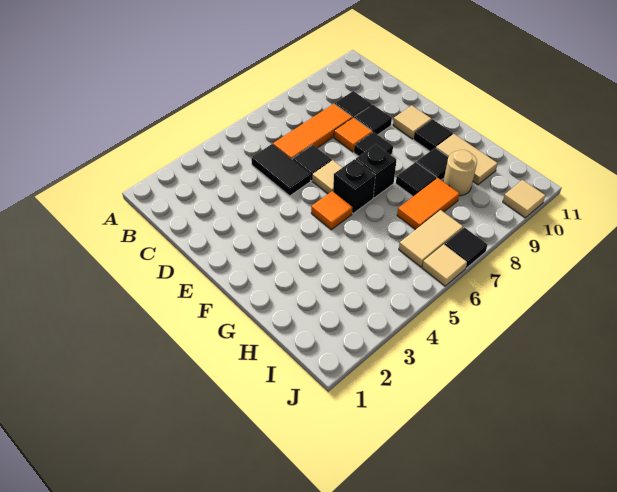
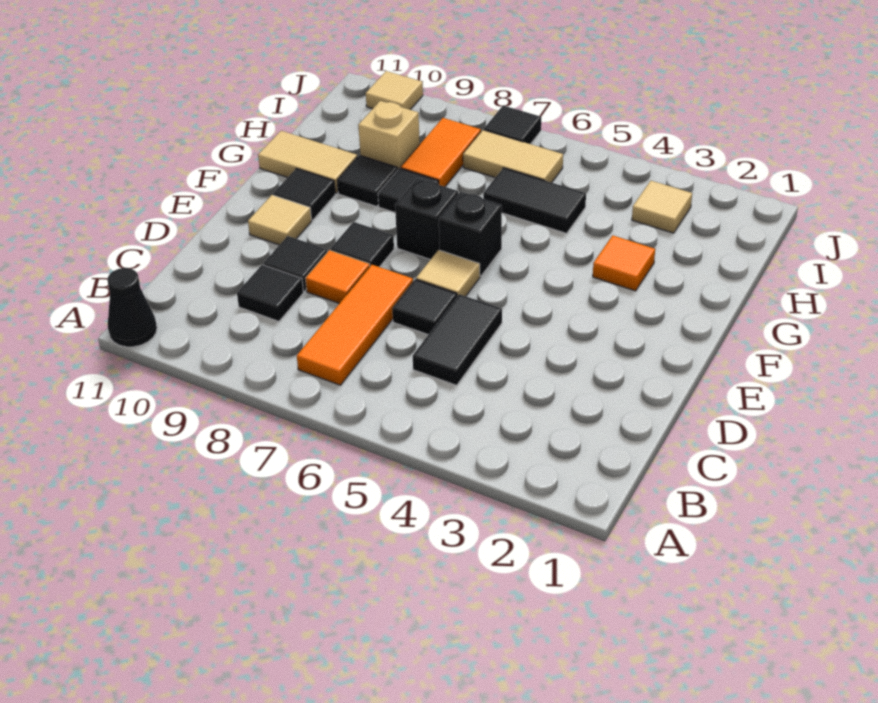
none -> black cone A11 level 1
orange tile C6:C8 level 1 -> orange tile B7:D7 level 1
orange tile F5 level 1 -> orange tile G3 level 1
tan tile G10:H10 level 1 -> tan tile G10:G11 level 1
none -> black tile H5:H6 level 1
orange tile H7:H8 level 1 -> orange tile H8:I8 level 1
tan round brick H9 level 1 -> tan brick H9 level 1
tan tile J6 level 1 -> tan tile I3 level 1

